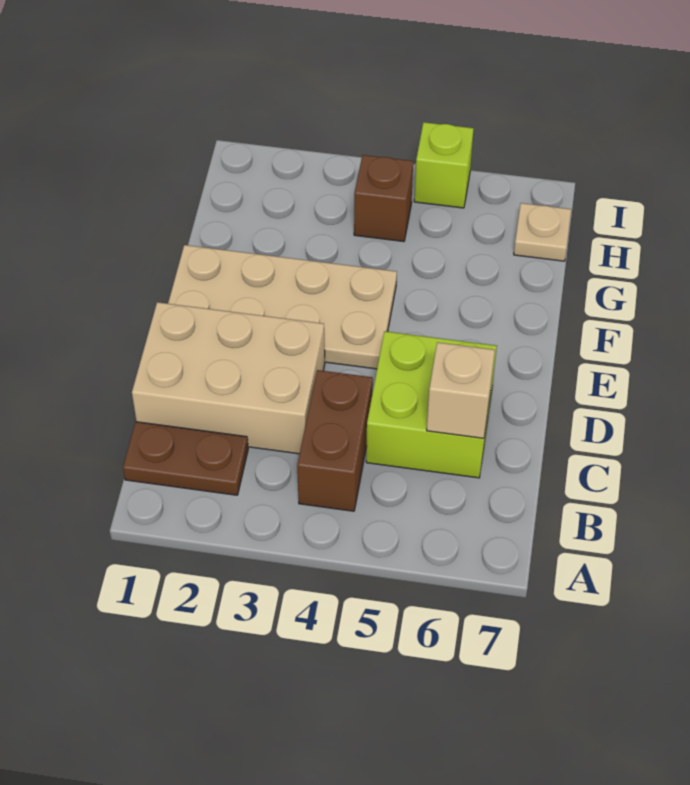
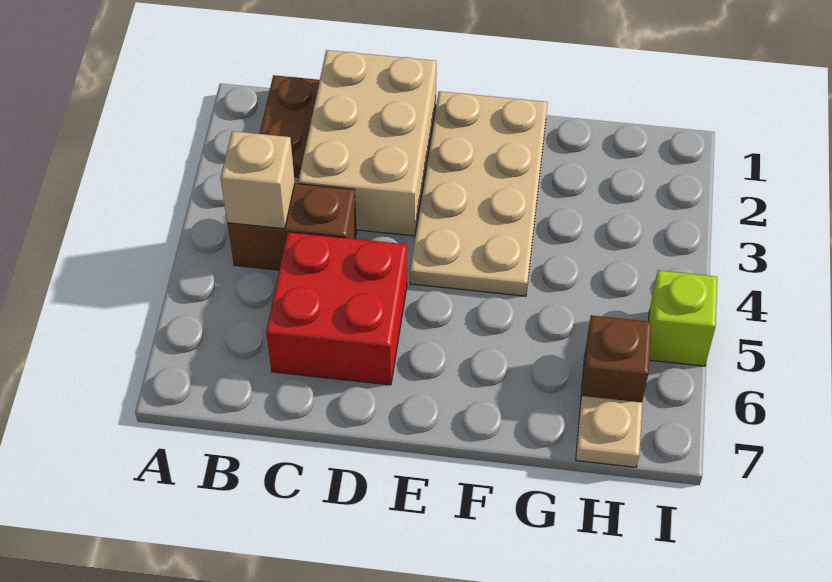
lime brick C5:D6 level 1 -> red brick C5:D6 level 1
tan brick C6 level 2 -> tan brick B4 level 2
brown brick H4 level 1 -> brown brick H6 level 1

